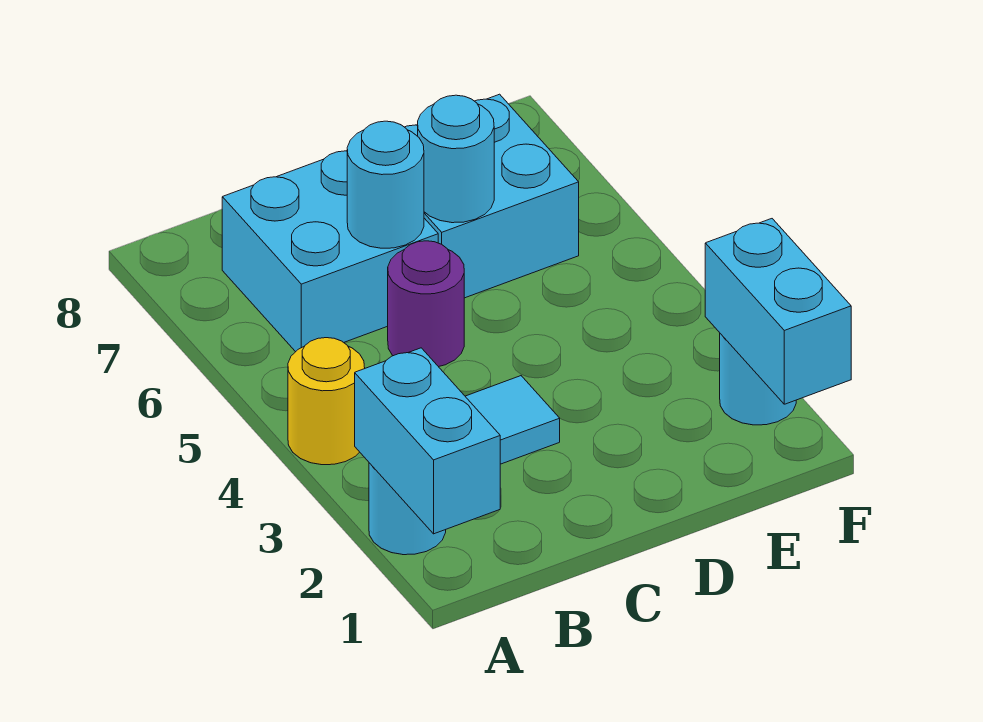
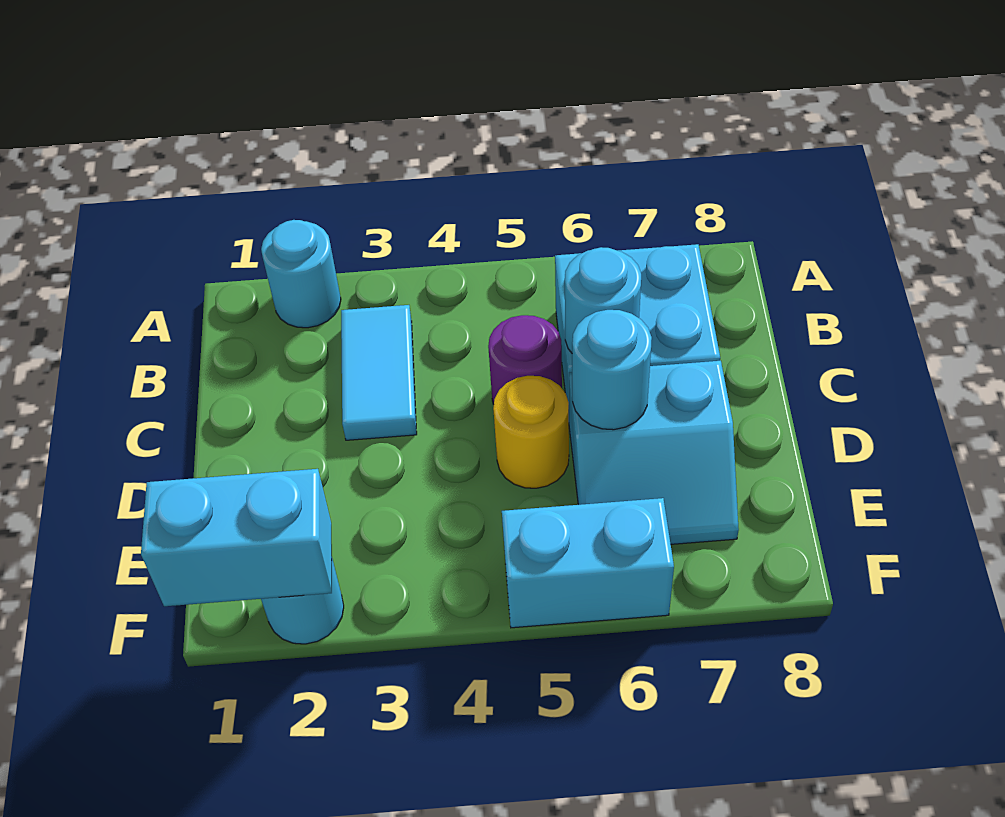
cyan brick A1:A2 level 2 -> cyan brick F5:F6 level 1
yellow round brick A4 level 1 -> yellow round brick D5 level 1
cyan brick D6:E7 level 1 -> cyan slope D6:E7 level 1 top D

